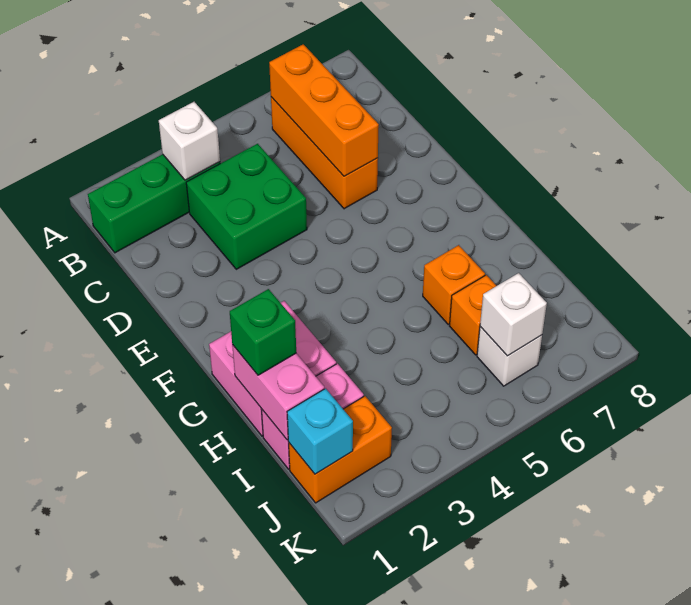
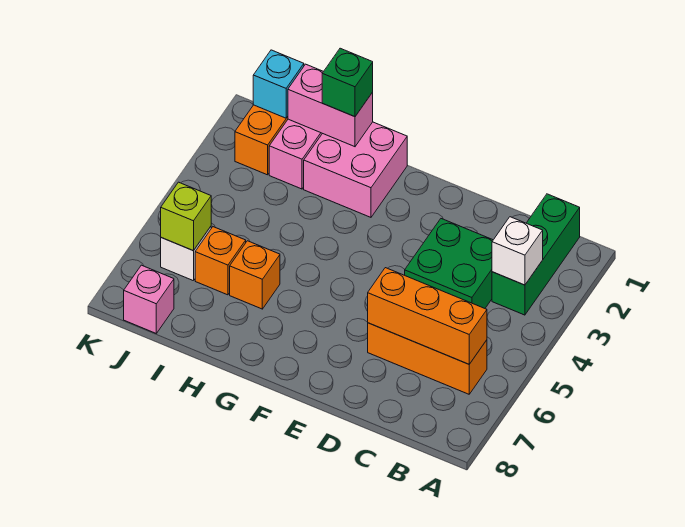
white brick J6 level 2 -> lime brick J6 level 2
none -> pink brick J8 level 1

